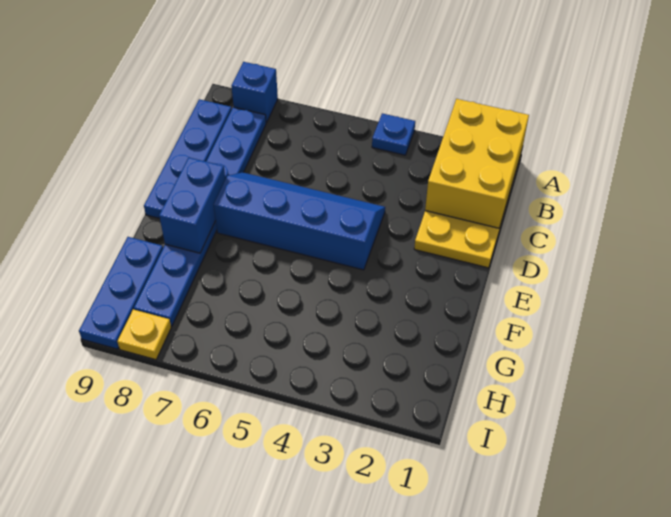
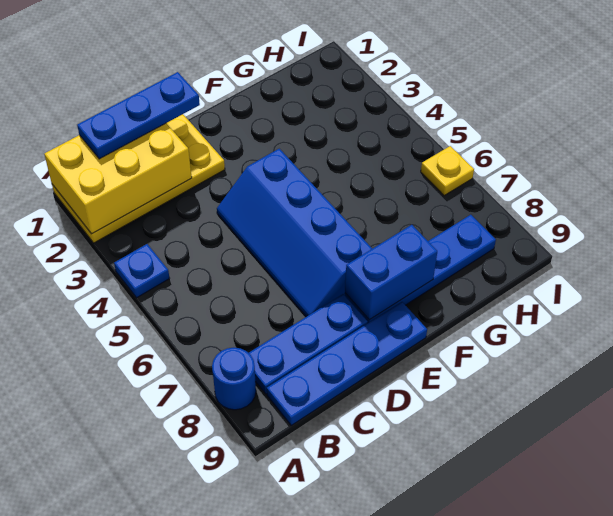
blue brick A8 level 1 -> blue round brick A8 level 1
blue plate G9:I9 level 1 -> blue plate B1:D1 level 3
yellow plate I8 level 1 -> yellow plate I6 level 1

